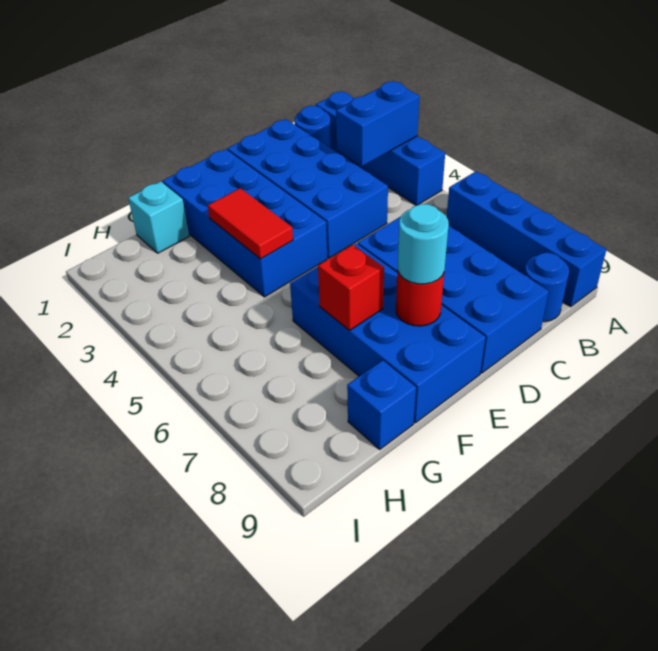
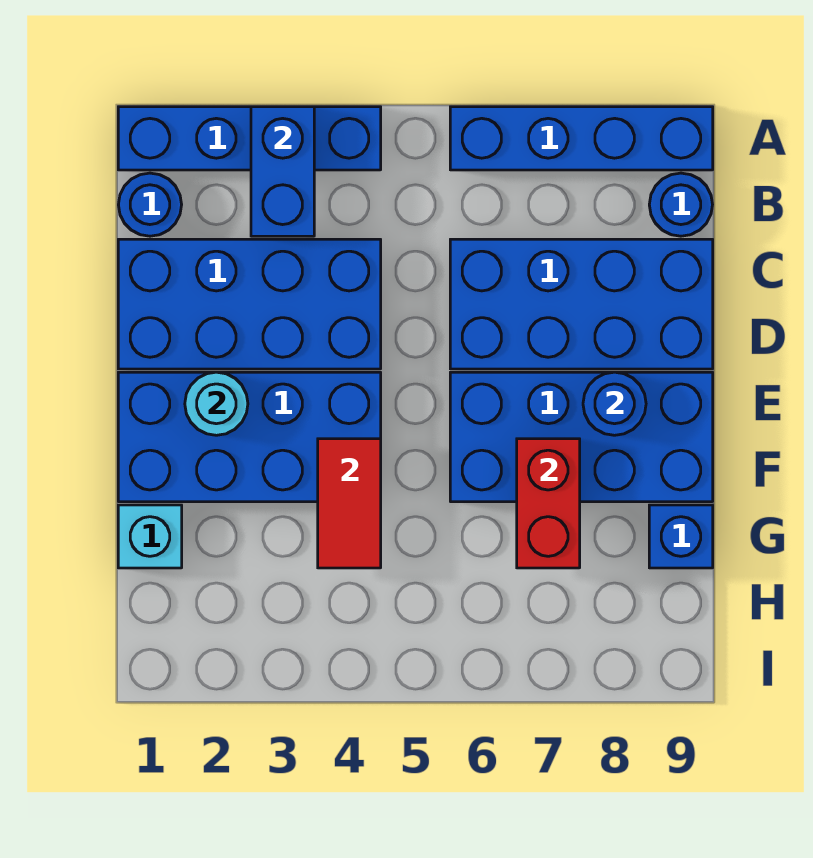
red round brick E8 level 2 -> blue round brick E8 level 2
cyan round brick E8 level 3 -> cyan round brick E2 level 2
red tile F3:F4 level 2 -> red tile F4:G4 level 2
red brick F7 level 2 -> red brick F7:G7 level 2

